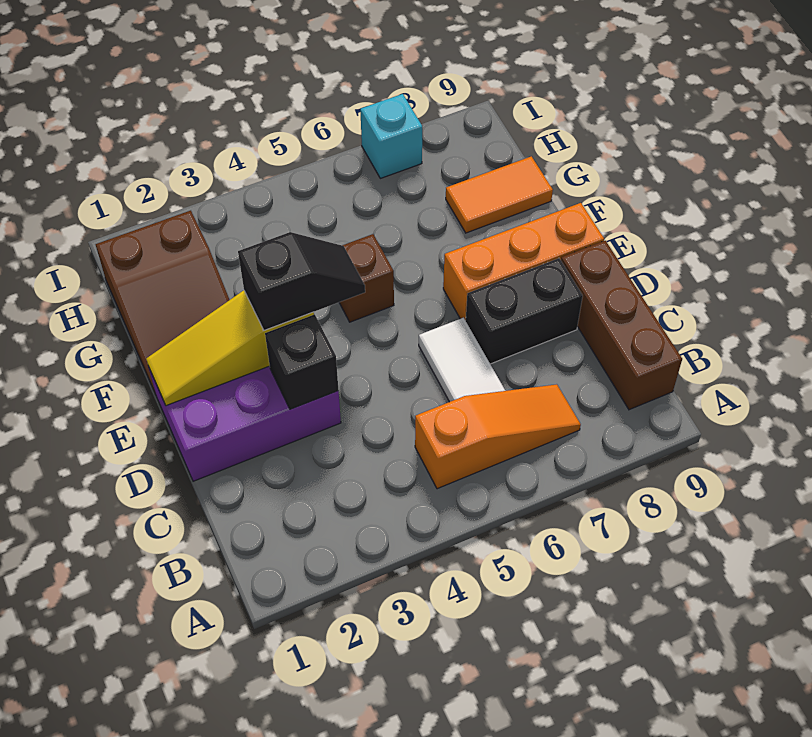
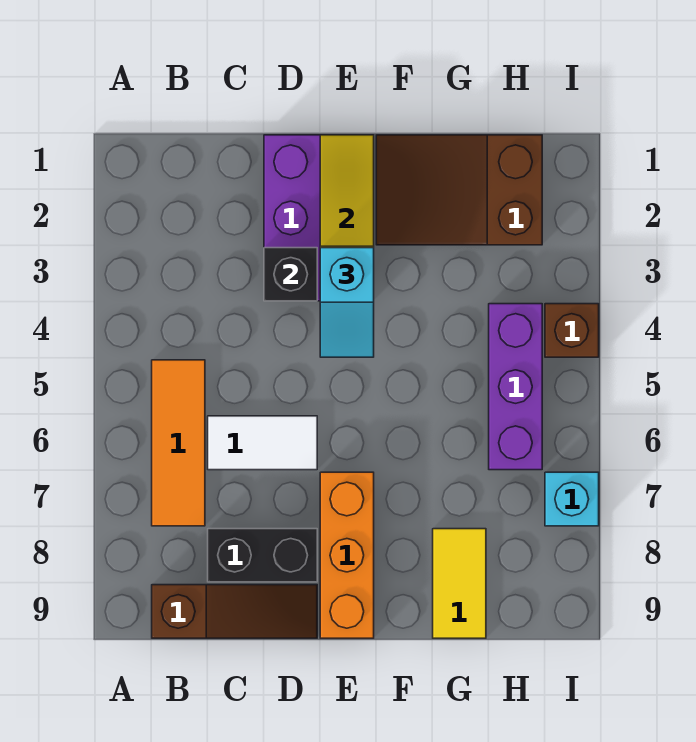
orange slope B5:B7 level 1 top 5 -> orange tile B5:B7 level 1
brown brick B9:D9 level 1 -> brown slope B9:D9 level 1 top B
black brick D7:D8 level 1 -> black brick C8:D8 level 1
black slope E3:E4 level 3 top 3 -> cyan slope E3:E4 level 3 top 3
brown brick F5 level 1 -> brown brick I4 level 1
orange tile G8:G9 level 1 -> yellow tile G8:G9 level 1
none -> purple brick H4:H6 level 1

